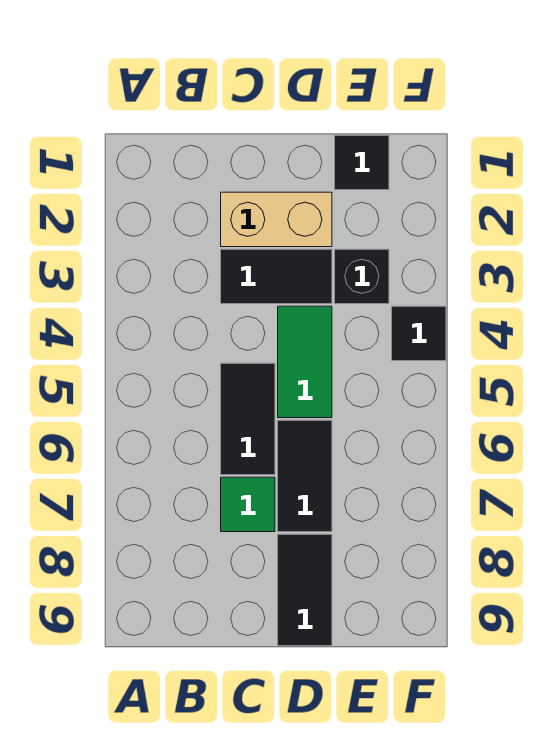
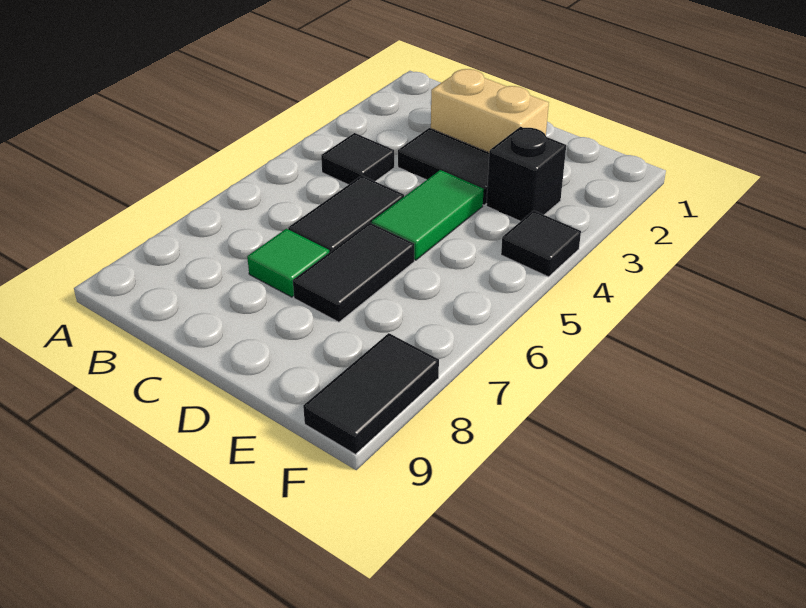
black tile D8:D9 level 1 -> black tile F8:F9 level 1
black tile E1 level 1 -> black tile B4 level 1

